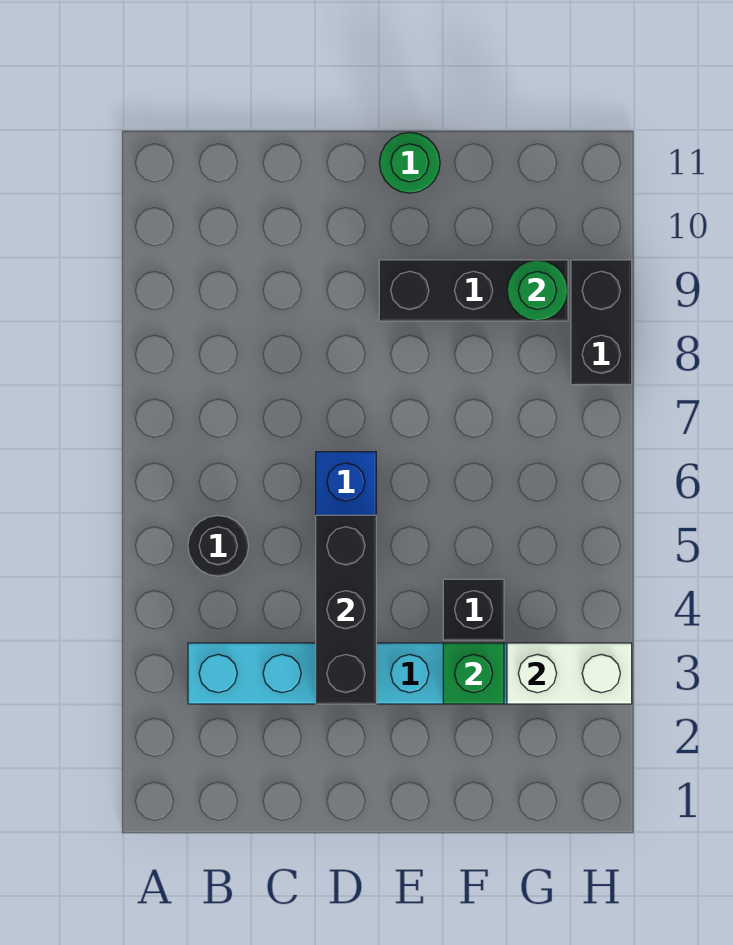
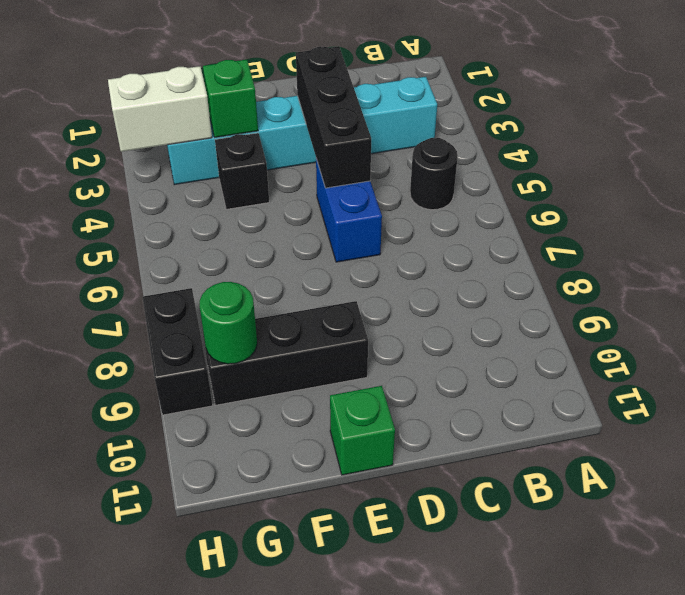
green round brick E11 level 1 -> green brick E11 level 1

